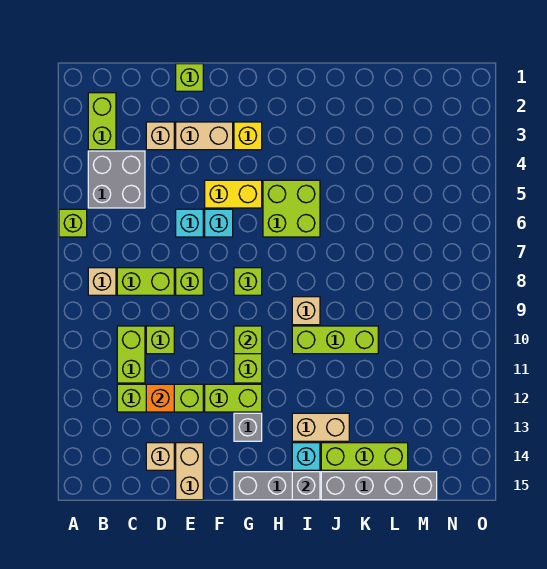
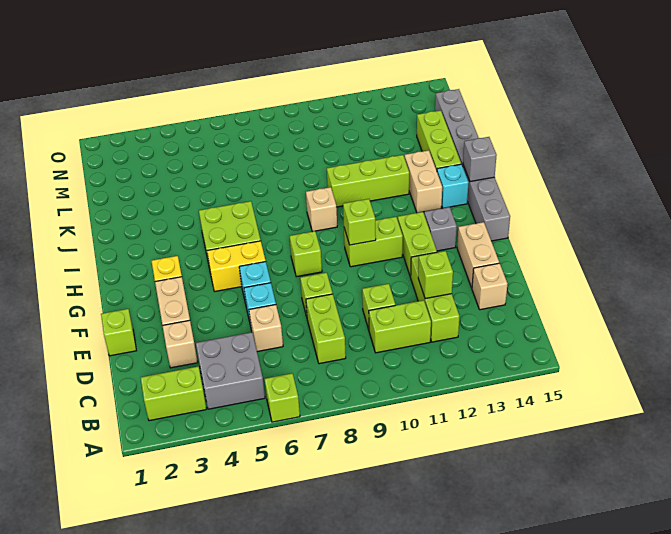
tan brick B8 level 1 -> tan brick D6 level 1
orange brick D12 level 2 -> lime brick D12 level 2
tan brick E14:E15 level 1 -> tan brick E14:F14 level 1
yellow brick F5:G5 level 1 -> yellow brick G5:G6 level 1
lime brick I10:K10 level 1 -> lime brick J10:J12 level 1

